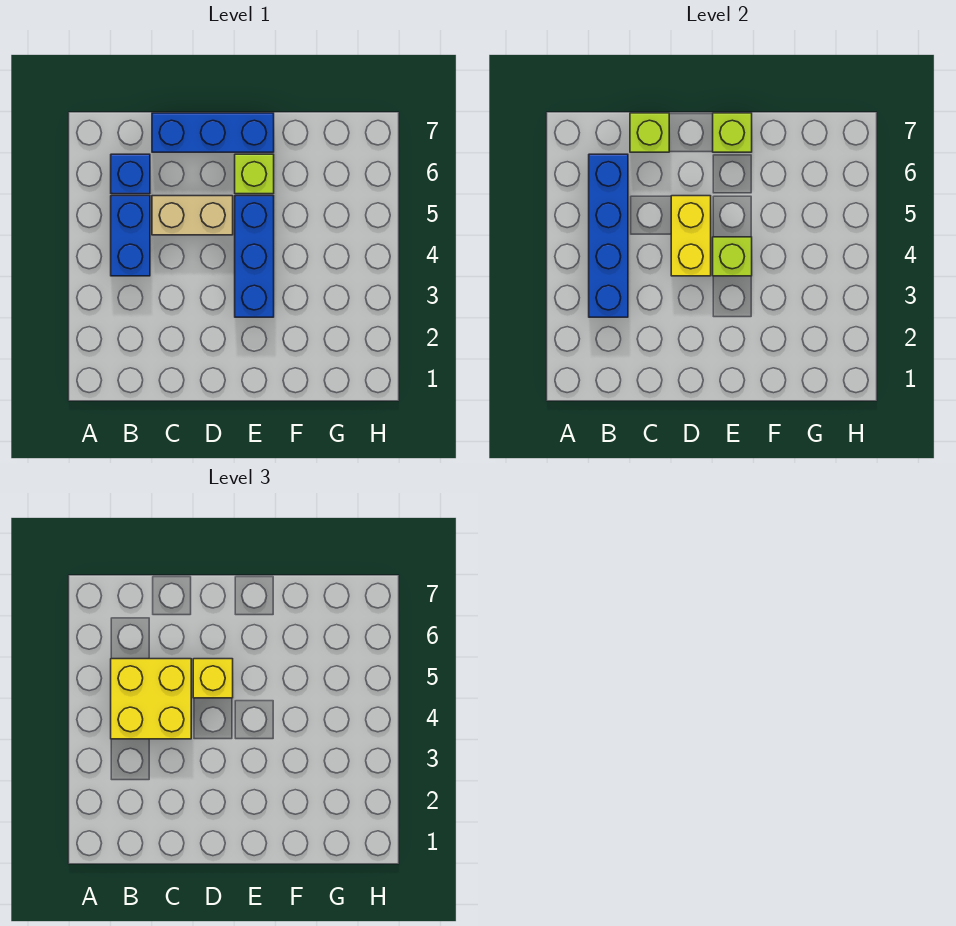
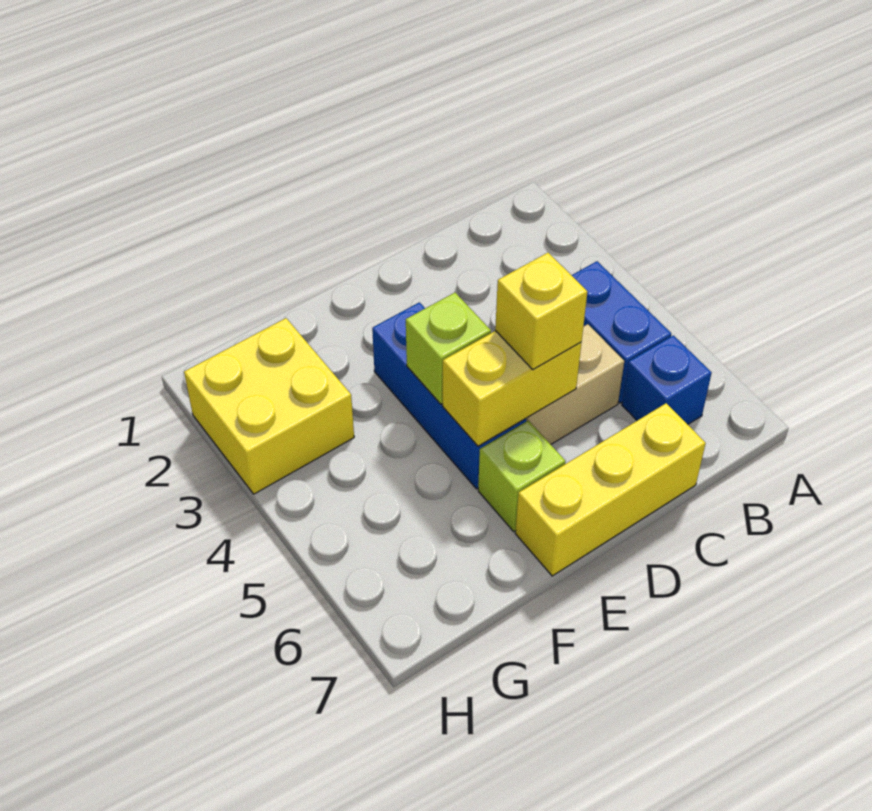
blue brick B3:B6 level 2 -> none
yellow brick B4:C5 level 3 -> yellow brick G2:H3 level 1
blue brick C7:E7 level 1 -> yellow brick C7:E7 level 1
lime brick C7 level 2 -> none
yellow brick D4:D5 level 2 -> yellow brick D5:E5 level 2
lime brick E7 level 2 -> none

